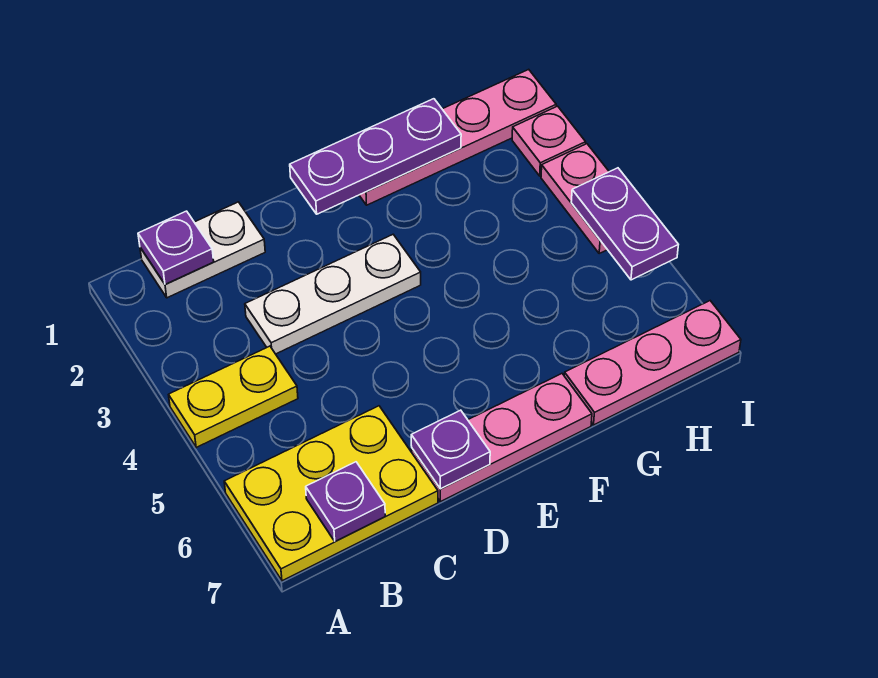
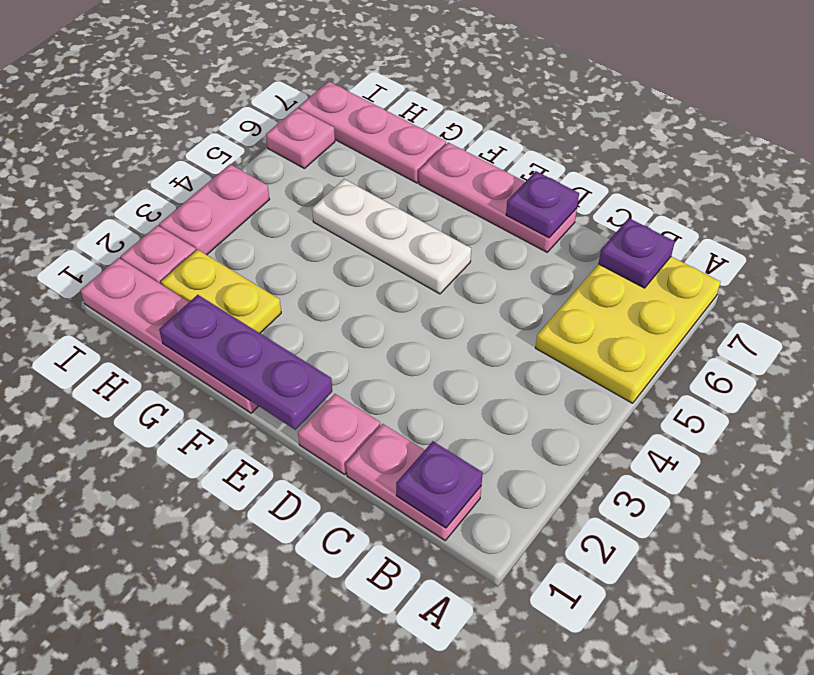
yellow plate A4:B4 level 1 -> yellow plate G2:H2 level 1
yellow plate A6:C7 level 1 -> yellow plate A5:B7 level 1
white plate B1:C1 level 1 -> pink plate B1:C1 level 1
white plate C3:E3 level 1 -> white plate E5:G5 level 1
none -> pink plate D1 level 1
purple plate I4:I5 level 2 -> none
none -> pink plate I6 level 1

